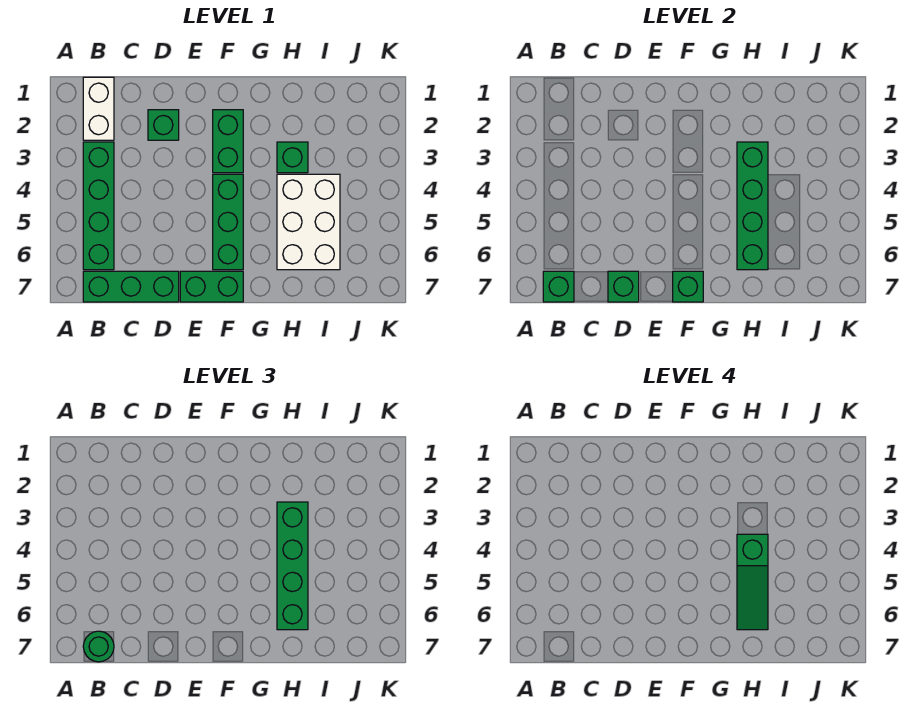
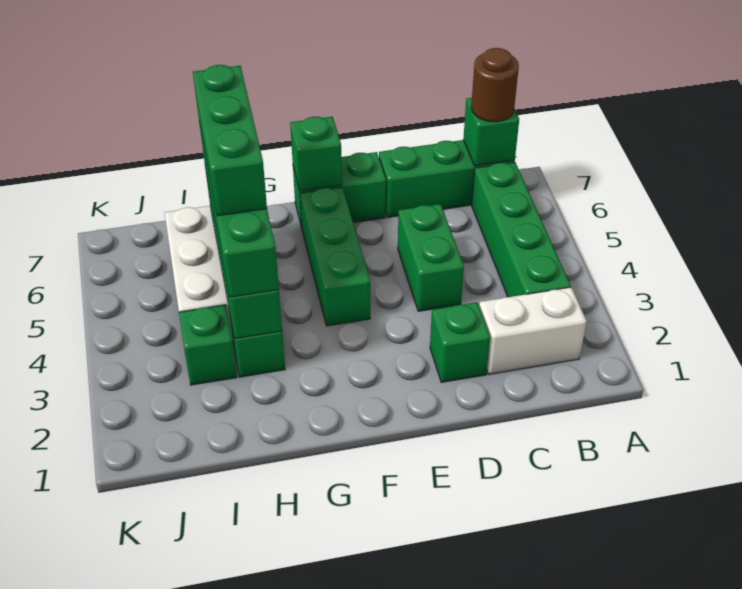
white brick B1:B2 level 1 -> white brick B2:C2 level 1
green round brick B7 level 3 -> brown round brick B7 level 3
green brick D7 level 2 -> green brick I3 level 1
green brick F2:F3 level 1 -> green brick D4:D5 level 1
green slope H4:H6 level 4 top 4 -> green brick H4:H6 level 4

